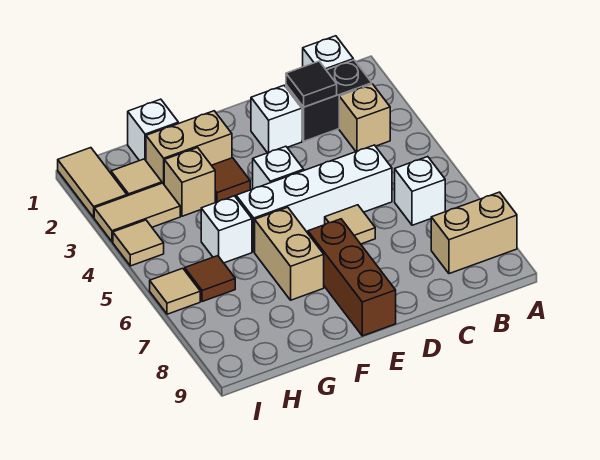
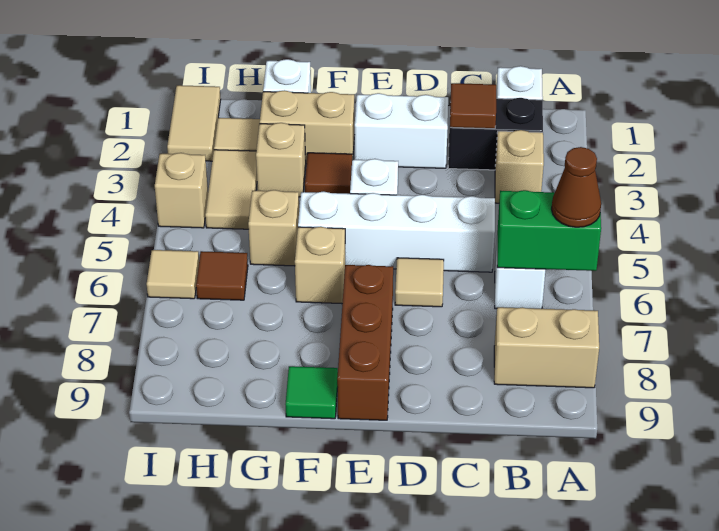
none -> green brick A6:B6 level 2
none -> brown cone A6 level 3
black tile C2 level 2 -> brown tile C2 level 2
white brick D2 level 1 -> white brick D2:E2 level 1
tan brick F6:F7 level 1 -> tan brick F6 level 1
none -> green tile F9 level 1
white brick G5 level 1 -> tan brick G5 level 1
tan tile H3:I3 level 1 -> tan tile H3:H4 level 1
tan tile I4 level 1 -> tan brick I4 level 1

